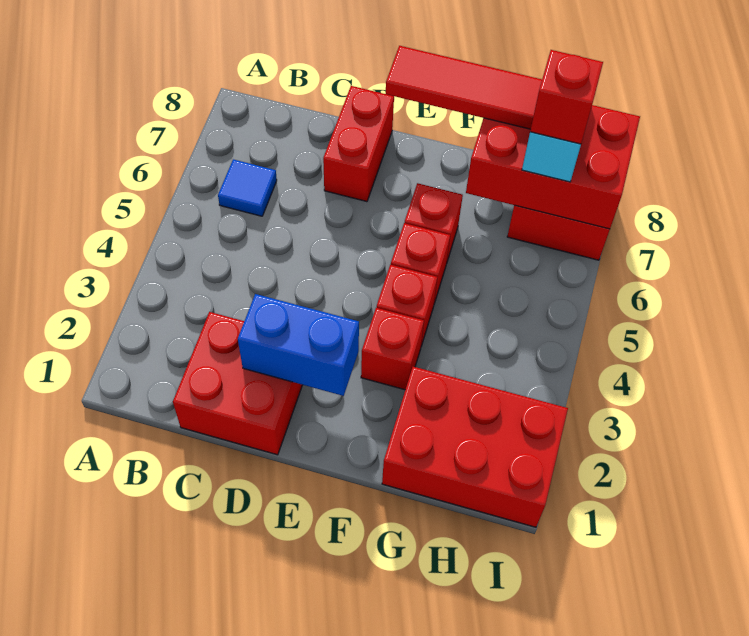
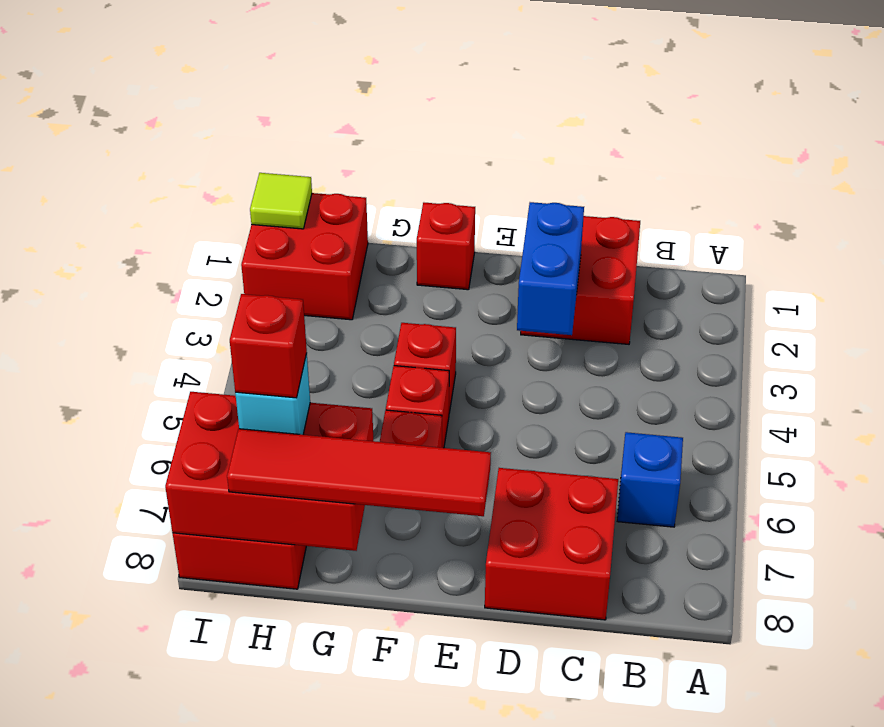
blue tile B6 level 1 -> blue brick B6 level 1
blue brick D2:E2 level 2 -> blue brick D2:D3 level 2
red brick D7:D8 level 1 -> red brick C7:D8 level 1
red brick F3 level 1 -> red brick F1 level 1
red brick G1:I2 level 1 -> red brick H1:I2 level 1
none -> lime tile I1 level 2

